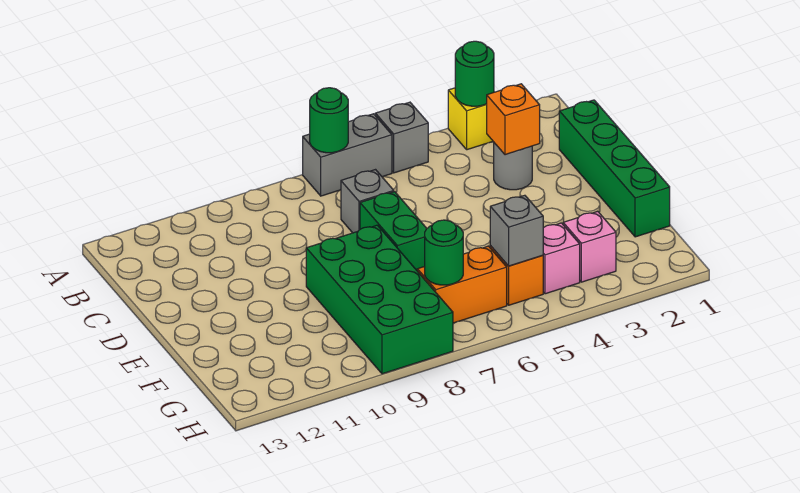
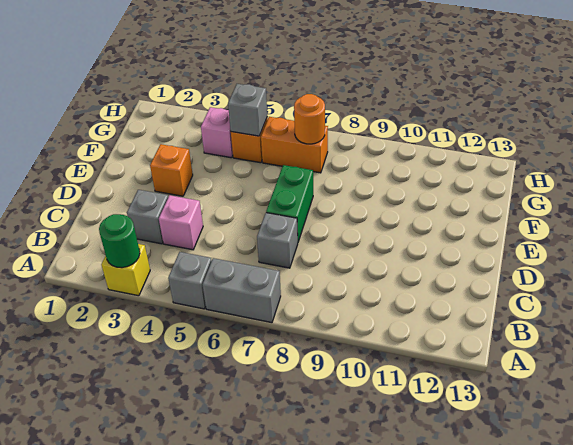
green round brick A7 level 2 -> none
green brick C1:F1 level 1 -> none
grey round brick C3 level 1 -> grey brick C3 level 1
orange brick C3 level 2 -> orange brick E3 level 1
green brick E8:H9 level 1 -> none
pink brick G3 level 1 -> pink brick C4 level 1
green round brick G7 level 2 -> orange round brick G7 level 2

